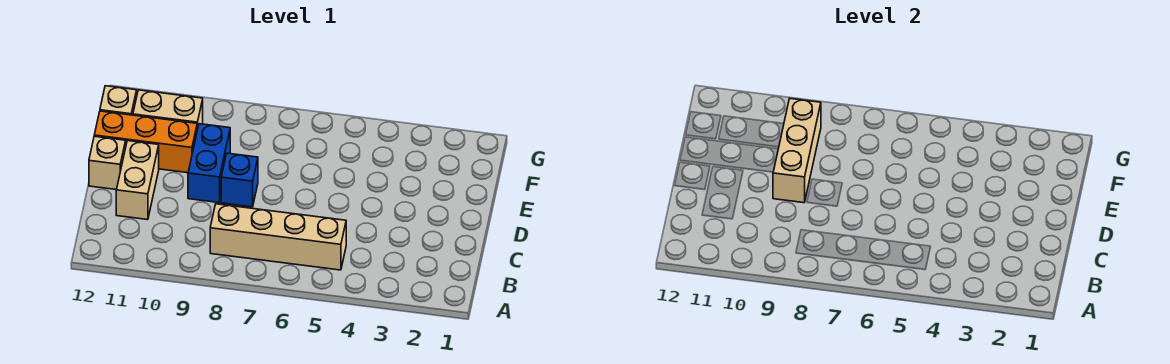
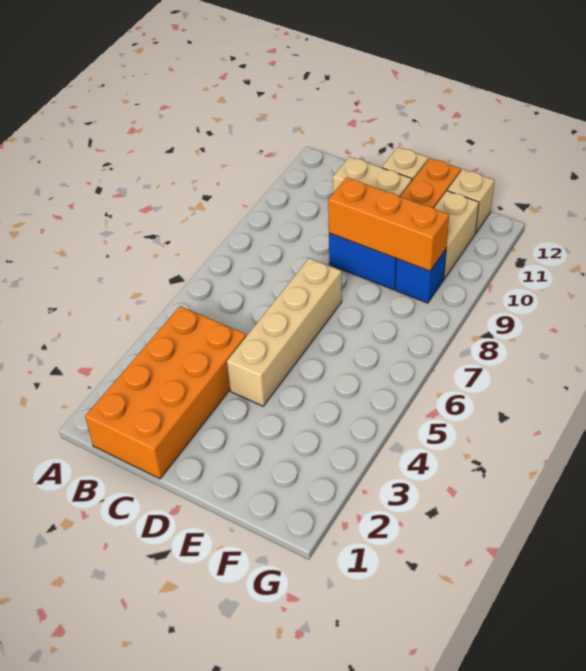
none -> orange brick B1:C4 level 1
tan brick B5:B8 level 1 -> tan brick D4:D7 level 1
blue brick D8 level 1 -> blue brick F9 level 1
tan brick D9:F9 level 2 -> orange brick D9:F9 level 2

